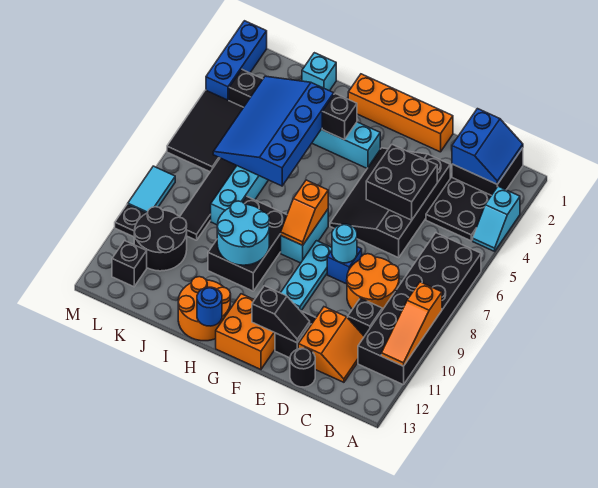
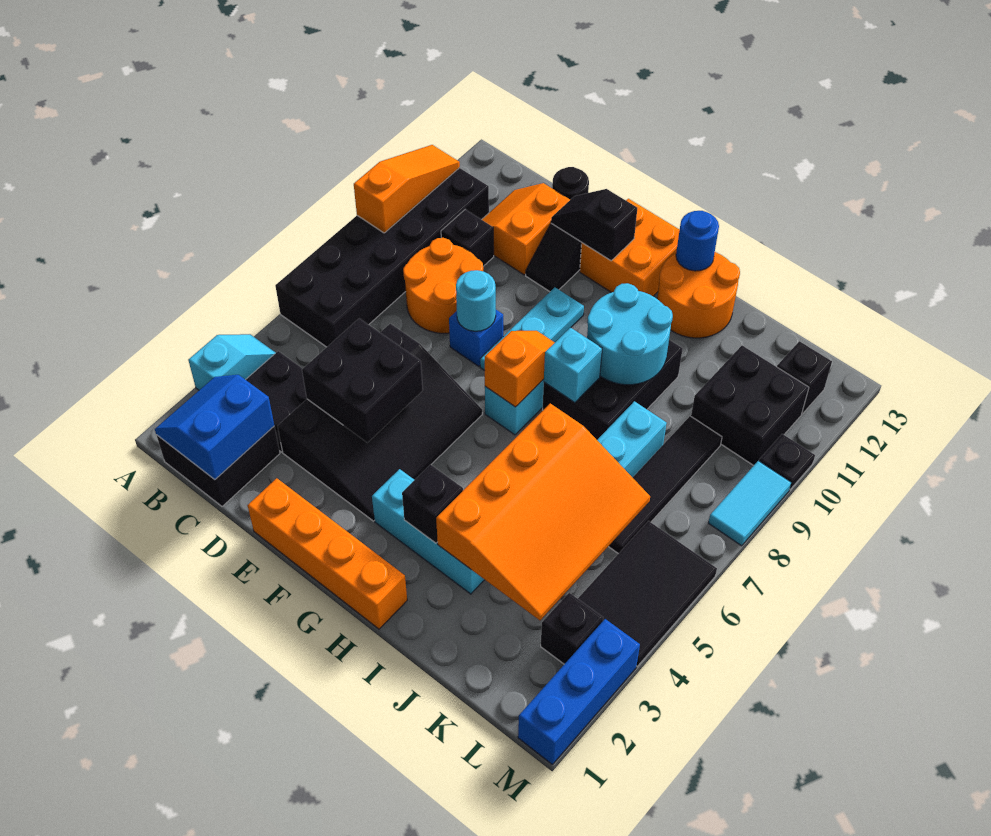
blue slope I3:K6 level 2 top I -> orange slope I3:K6 level 2 top I
cyan brick J1 level 1 -> cyan brick H8 level 2
black round brick K10:L11 level 1 -> black brick K10:L11 level 1

